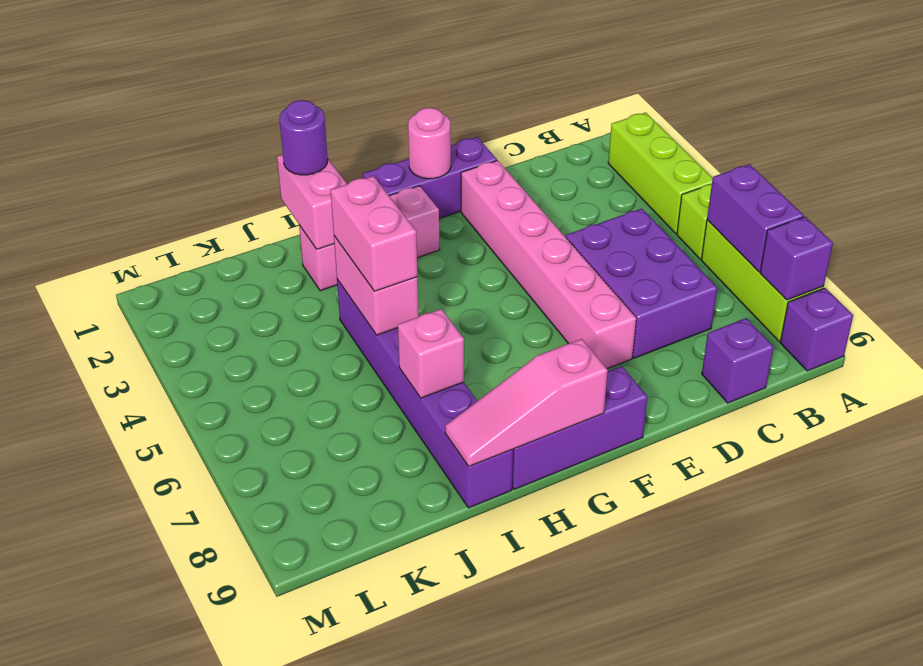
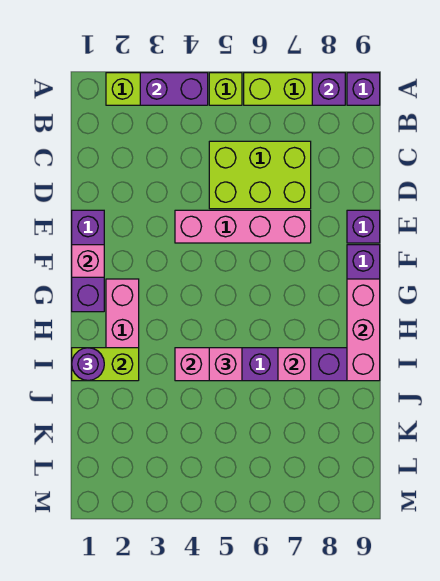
purple brick A6:A7 level 2 -> purple brick A3:A4 level 2
purple brick C5:D7 level 1 -> lime brick C5:D7 level 1
purple brick C9 level 1 -> purple brick E9 level 1
pink brick E2:E7 level 1 -> pink brick E4:E7 level 1
pink round brick F1 level 2 -> pink brick F1 level 2
pink slope G9:I9 level 2 top G -> pink brick G9:I9 level 2
pink brick I1:I2 level 2 -> lime brick I1:I2 level 2
pink brick I4:I5 level 3 -> pink brick I5 level 3

